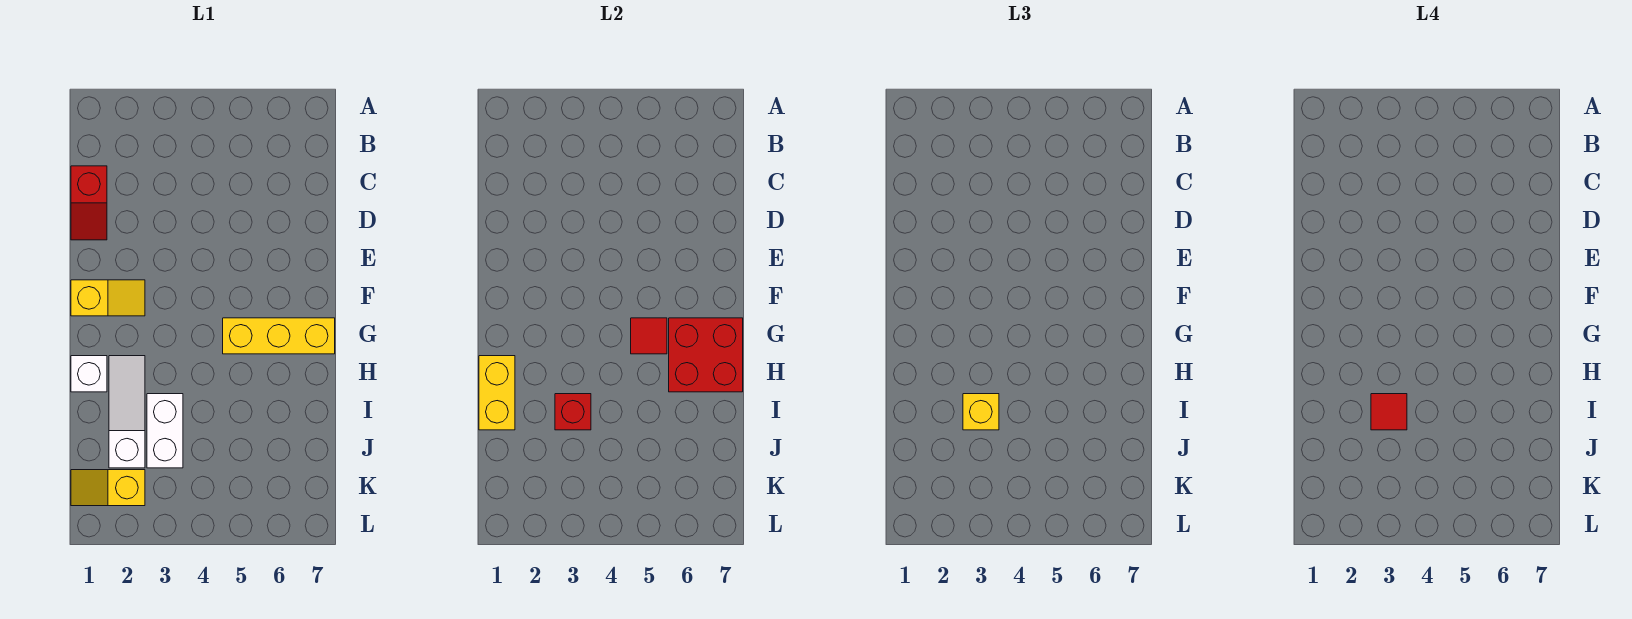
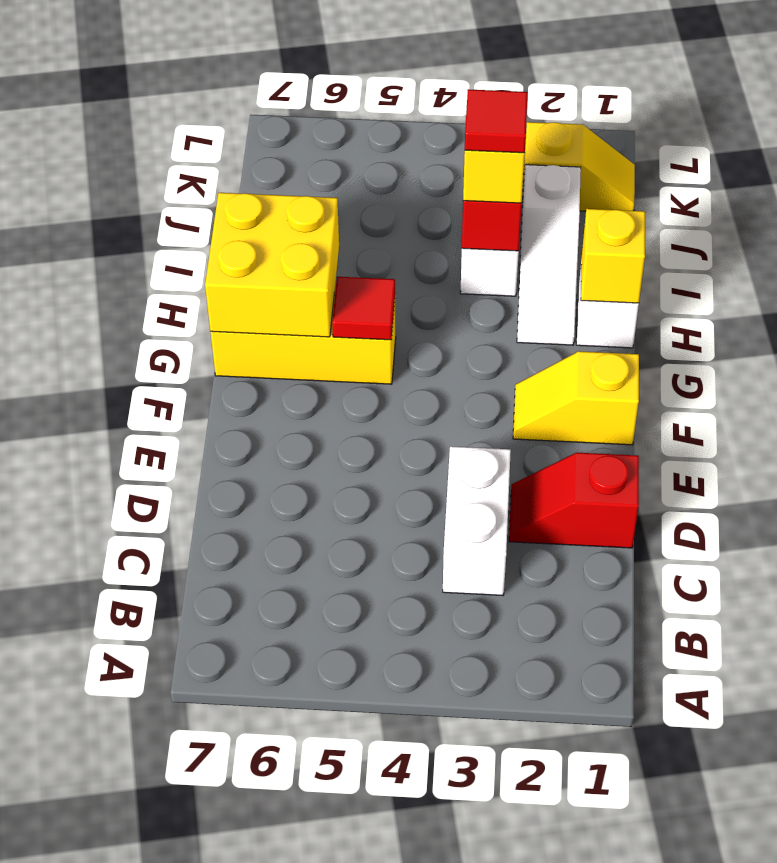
red slope C1:D1 level 1 top C -> red slope D1:D2 level 1 top 1
none -> white brick C3:D3 level 1
red brick G6:H7 level 2 -> yellow brick G6:H7 level 2
yellow brick H1:I1 level 2 -> yellow brick H1 level 2

